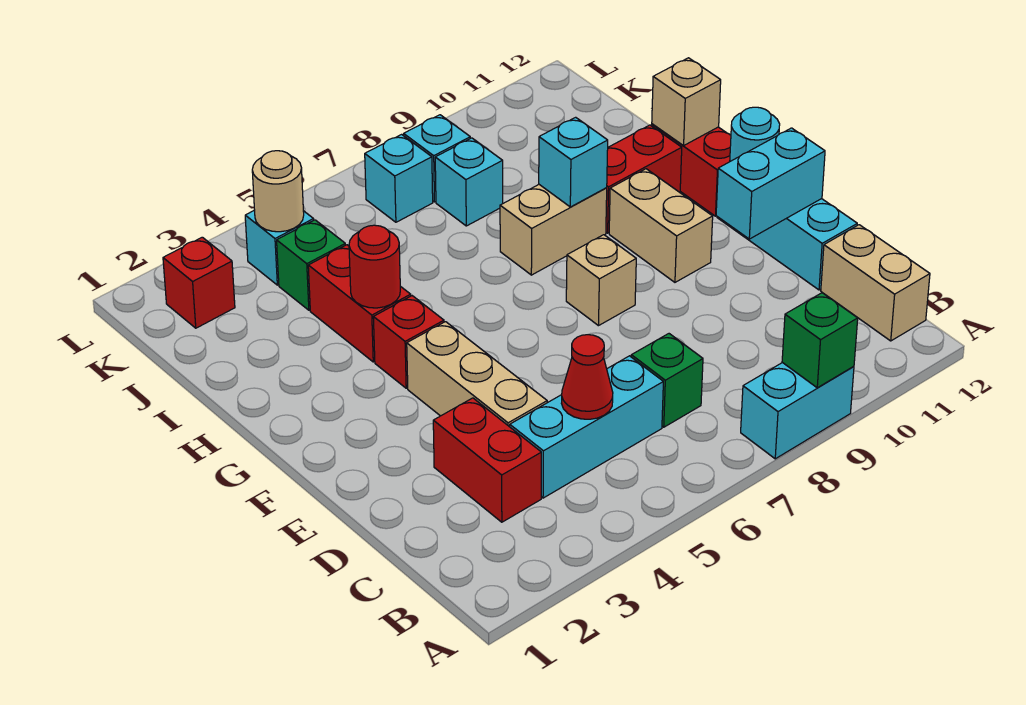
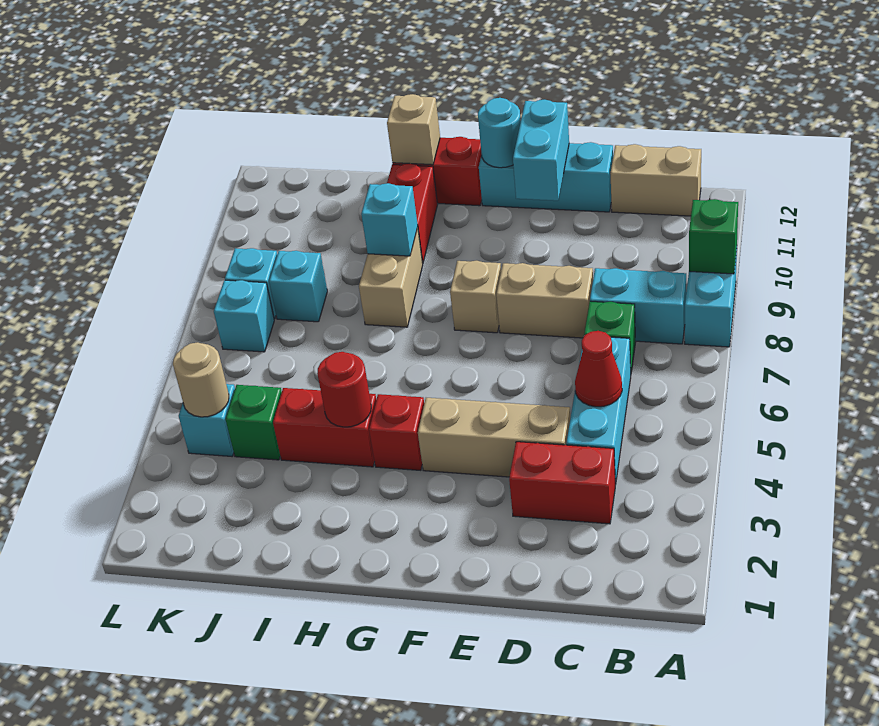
none -> cyan brick B8:C8 level 1
tan brick F10:G10 level 1 -> tan brick D8:E8 level 1
red brick K2 level 1 -> none

